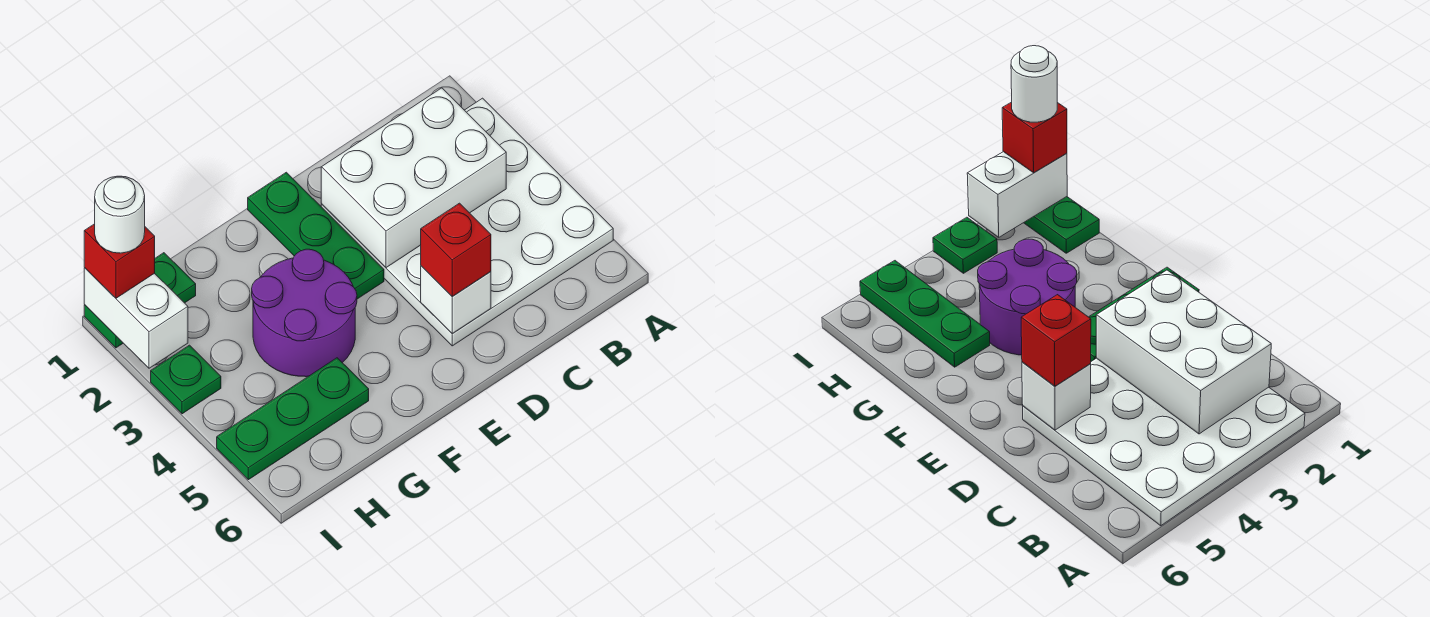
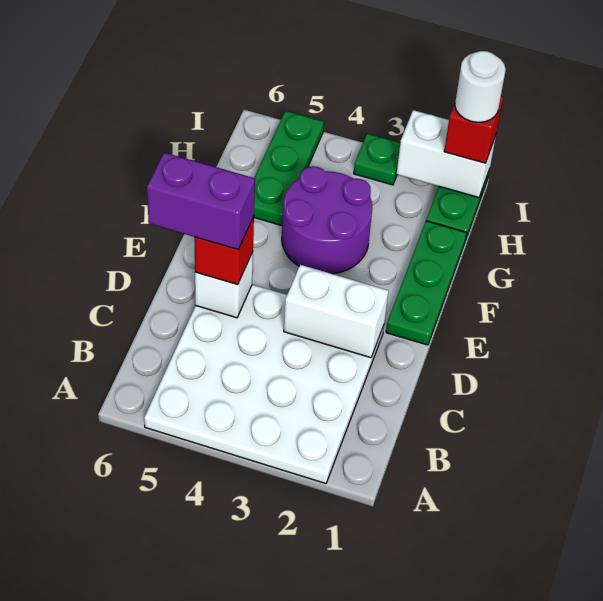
white brick B2:D3 level 2 -> white brick D2:D3 level 2
none -> purple brick D5:D6 level 4
green plate E1:E3 level 1 -> green plate E1:G1 level 1

